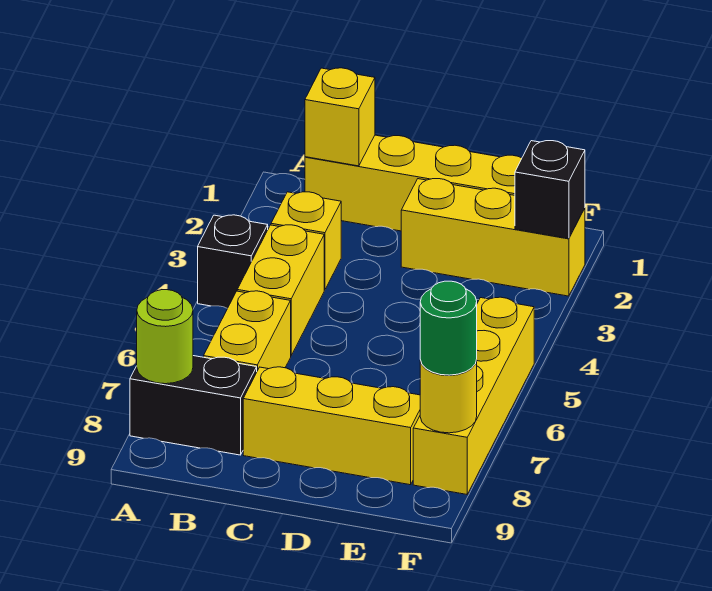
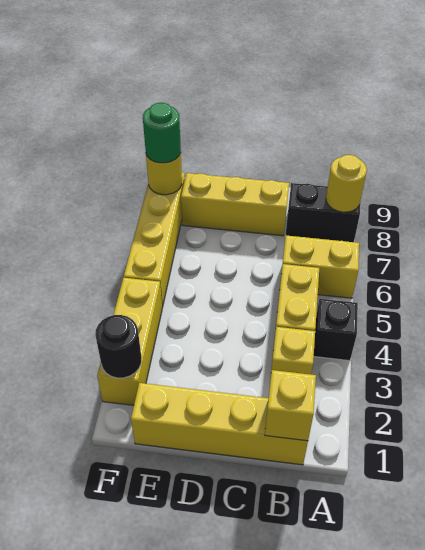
lime round brick A8 level 2 -> yellow round brick A8 level 2
yellow brick B6:B7 level 1 -> yellow brick A6:B6 level 1
yellow brick D2:F2 level 1 -> yellow brick F2:F4 level 1
black brick F2 level 2 -> black round brick F2 level 2

